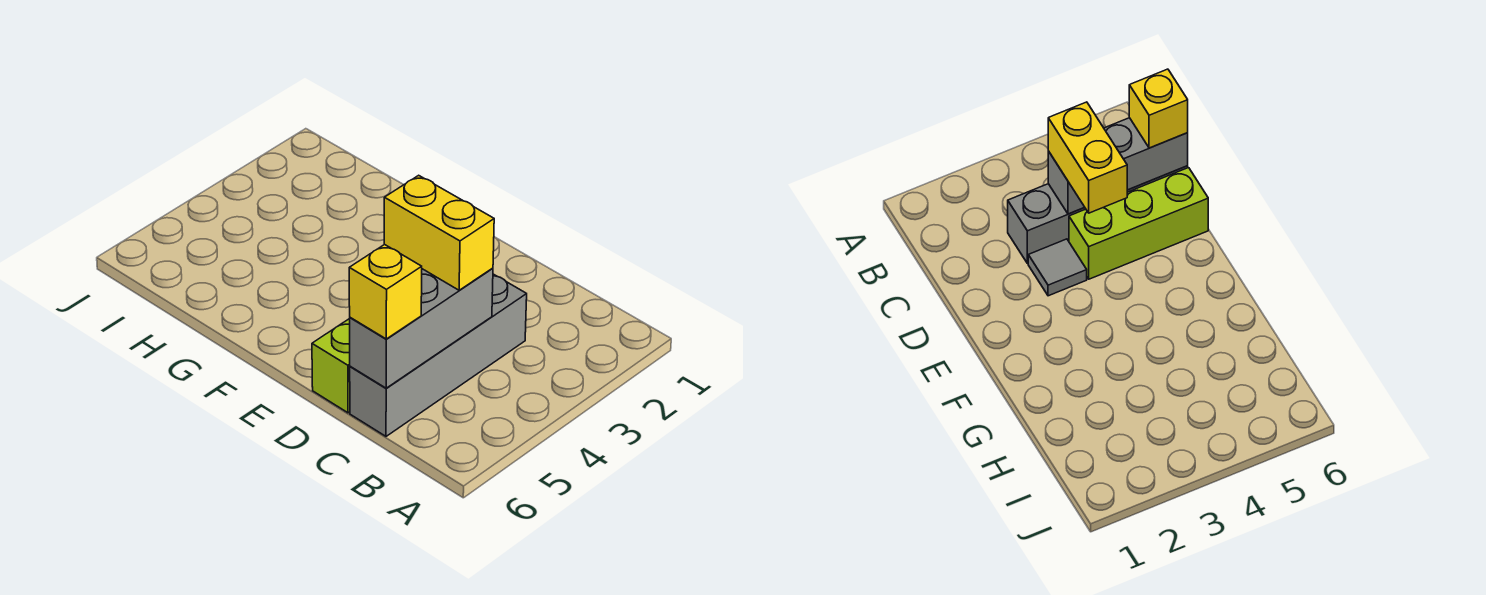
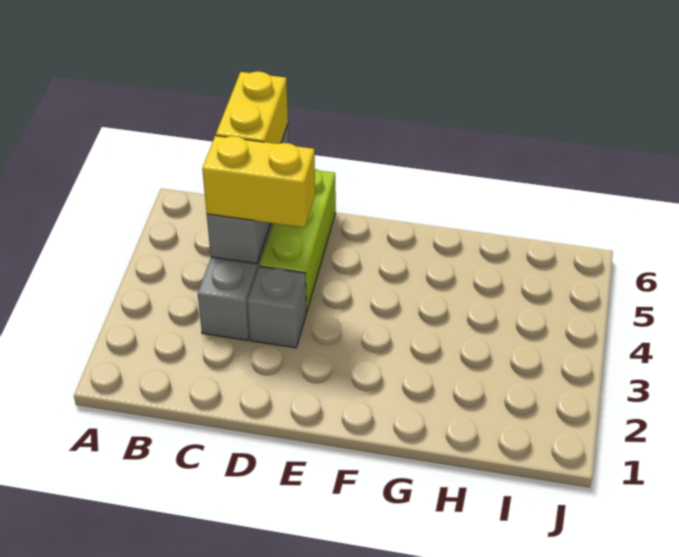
yellow brick C6 level 3 -> yellow brick C5:C6 level 3
grey tile D3 level 1 -> grey brick D3 level 1

